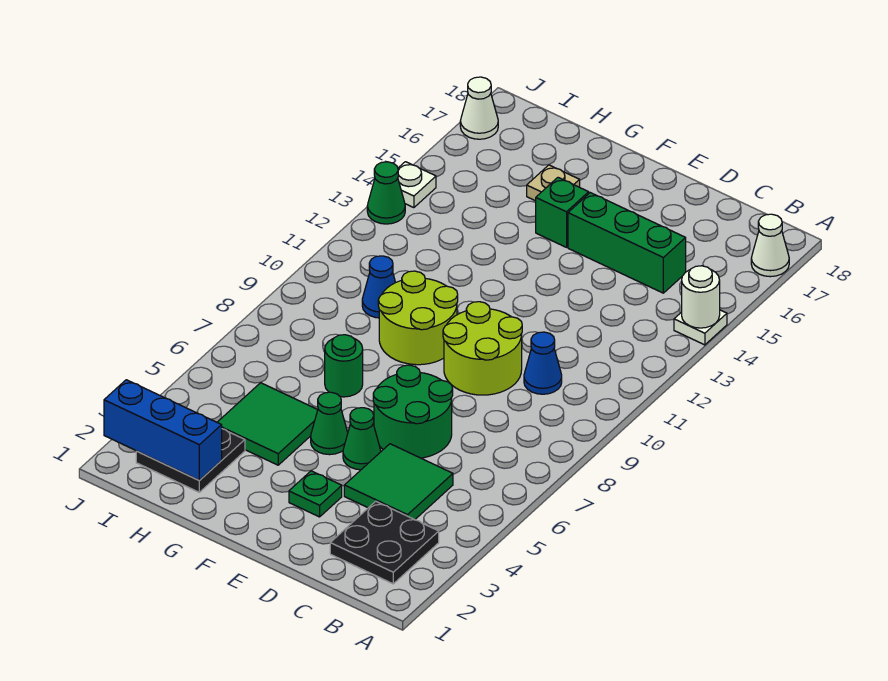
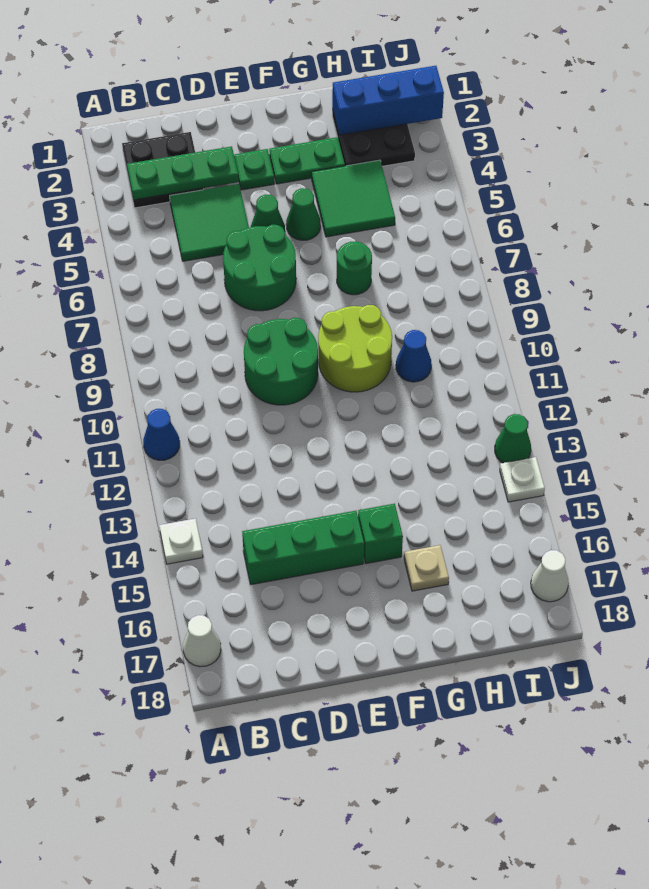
white round brick A14 level 2 -> none
none -> green plate B3:D3 level 2
blue cone C10 level 1 -> blue cone A11 level 1
lime round brick D9:E10 level 1 -> green round brick D9:E10 level 1
none -> green plate F3:G3 level 1

